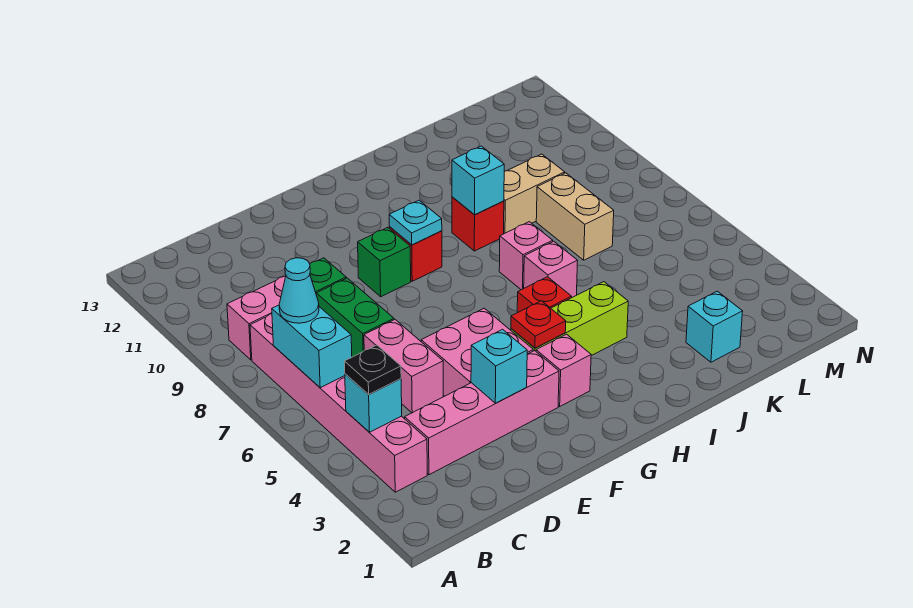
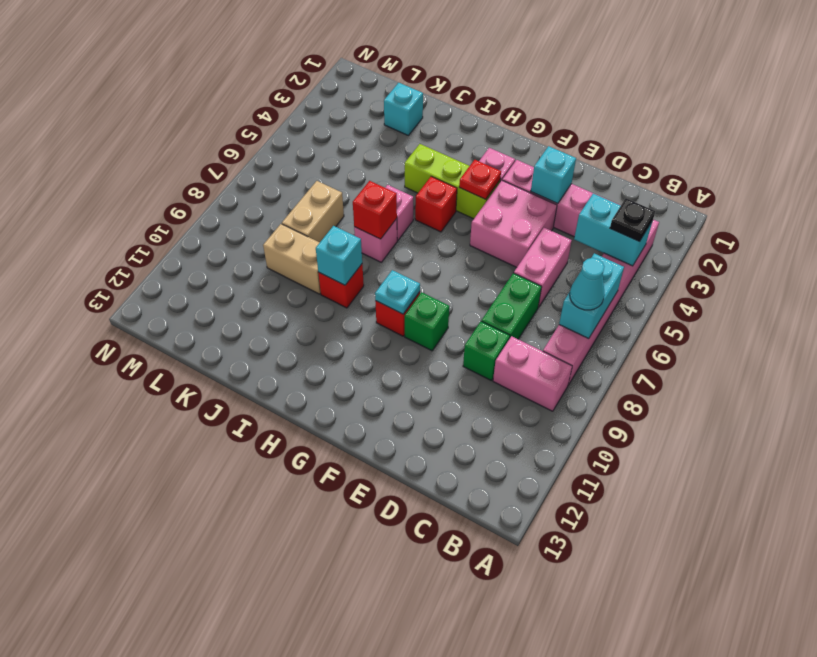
cyan brick B4 level 2 -> cyan brick B4:C4 level 2
none -> red brick I7 level 2

